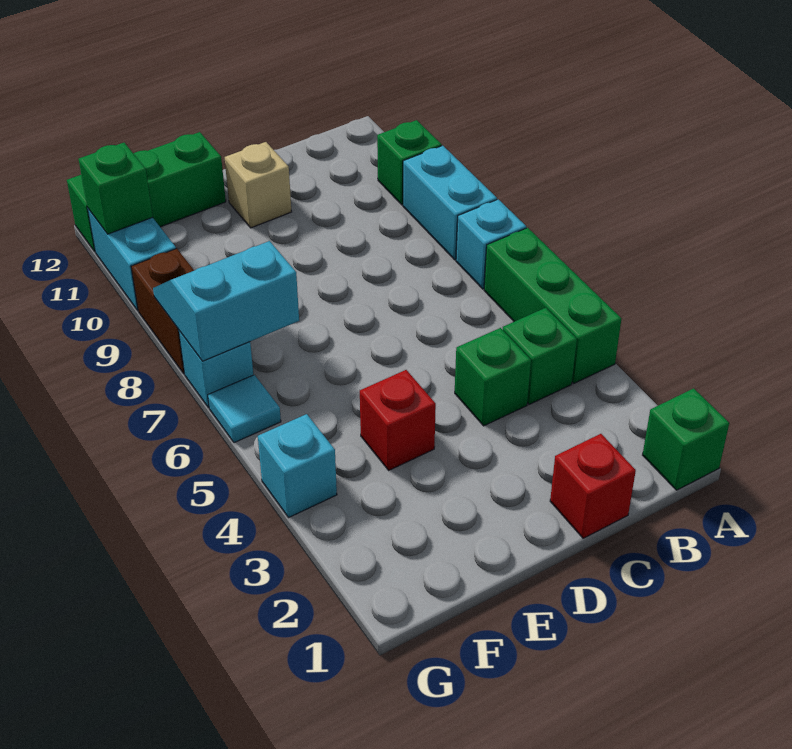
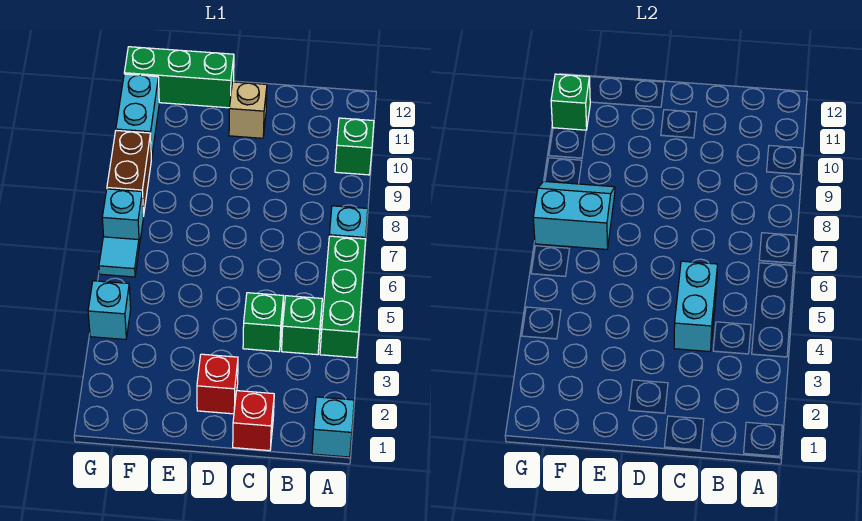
green brick A1 level 1 -> cyan brick A1 level 1
cyan brick A8:A9 level 1 -> cyan brick C4:C5 level 2
red brick E4 level 1 -> red brick D2 level 1

